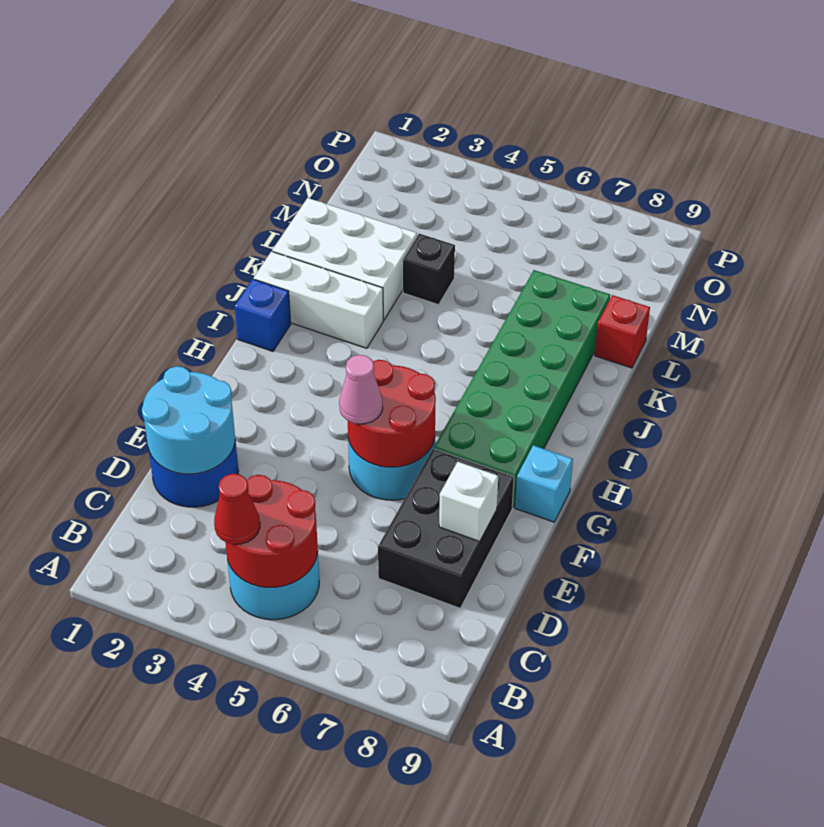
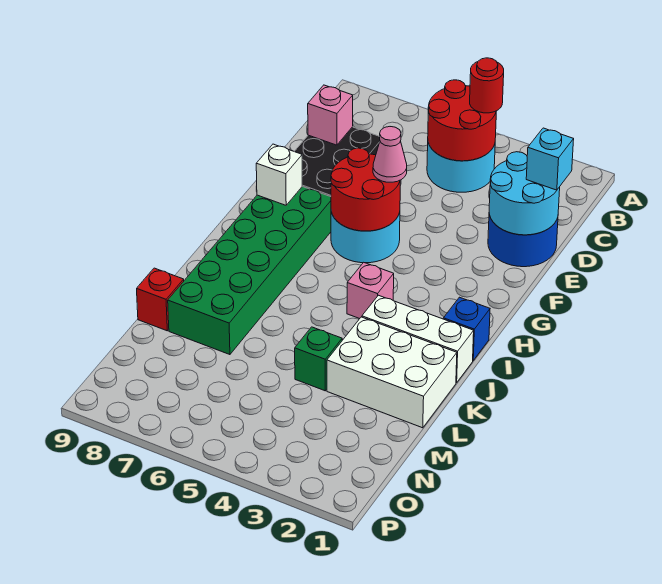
red cone B4 level 3 -> red round brick B4 level 3
none -> pink brick D8 level 2
white brick E8 level 2 -> white brick G8 level 2
cyan brick G9 level 1 -> cyan brick D1 level 3
none -> pink brick I4 level 1
black brick L4 level 1 -> green brick L4 level 1

